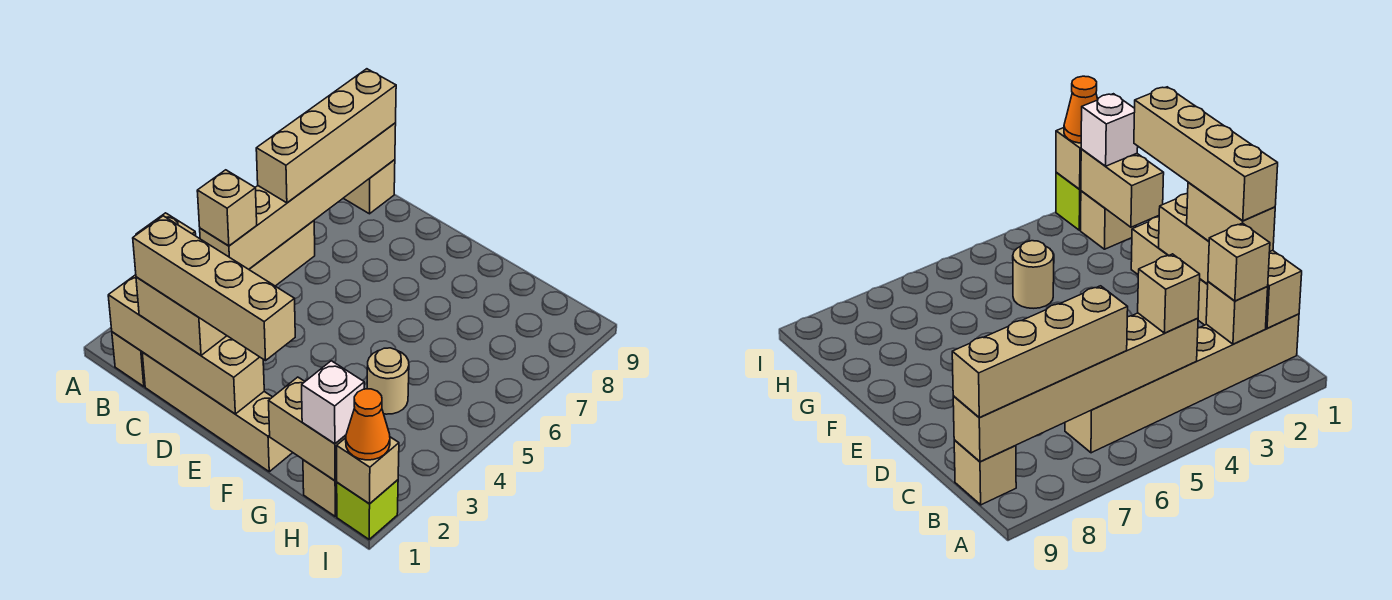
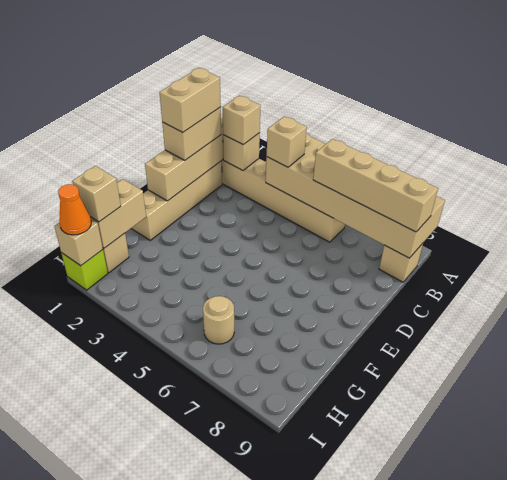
tan brick B4:B9 level 2 -> tan brick A4:B9 level 2
tan brick C1:F1 level 4 -> tan brick C1:D1 level 4
tan round brick G4 level 1 -> tan round brick H6 level 1
white brick H1 level 3 -> tan brick H1 level 3

